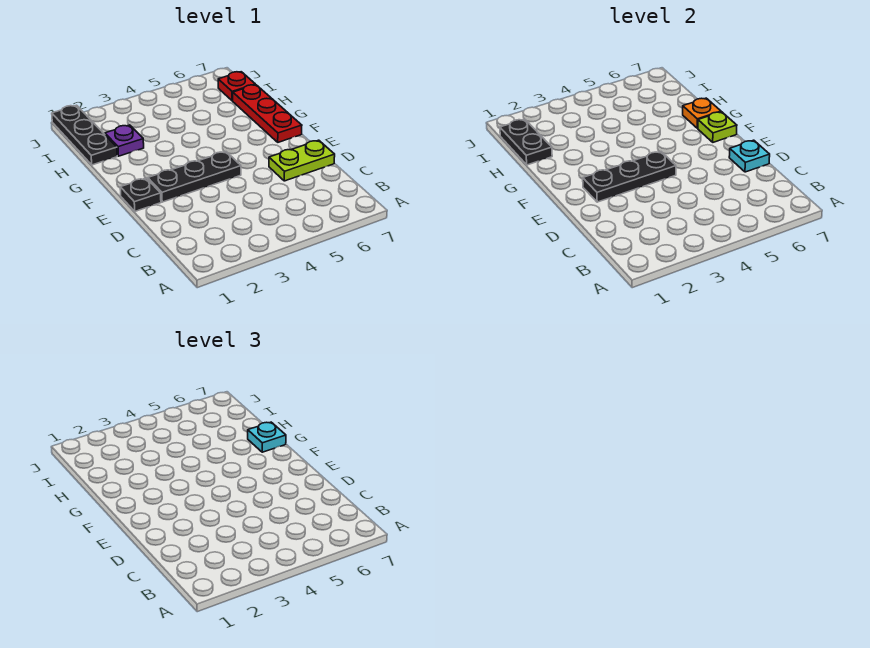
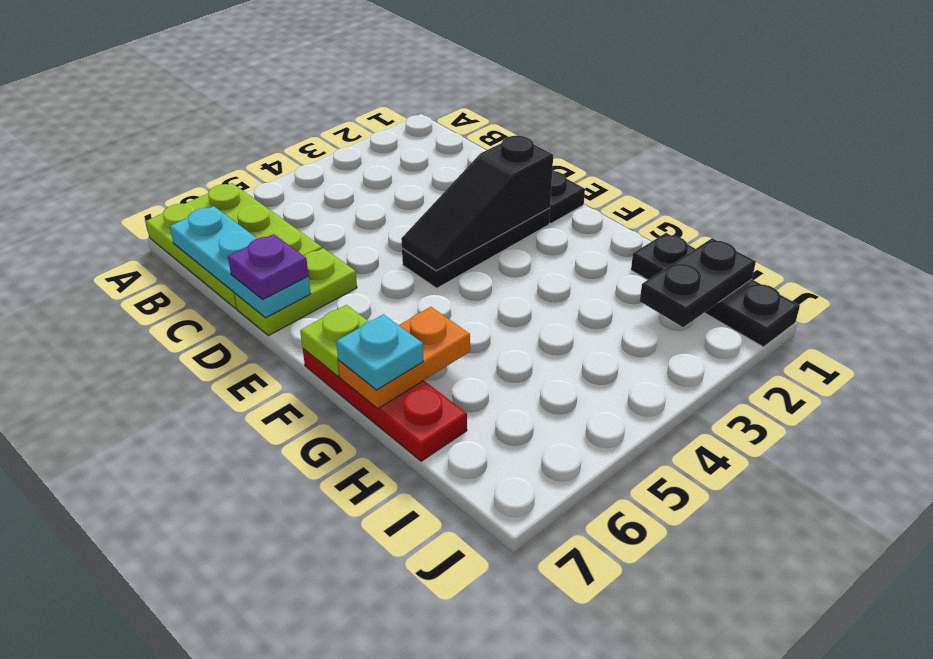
none -> lime plate A6:C7 level 1
cyan plate D7 level 2 -> cyan plate B7:D7 level 2
black plate E2:E4 level 2 -> black slope E2:E4 level 2 top 2
orange plate G7 level 2 -> orange plate G6:G7 level 2
black plate H1:I1 level 2 -> black plate I1:I2 level 2
purple plate H2 level 1 -> purple plate D7 level 3
red plate I7 level 1 -> none

